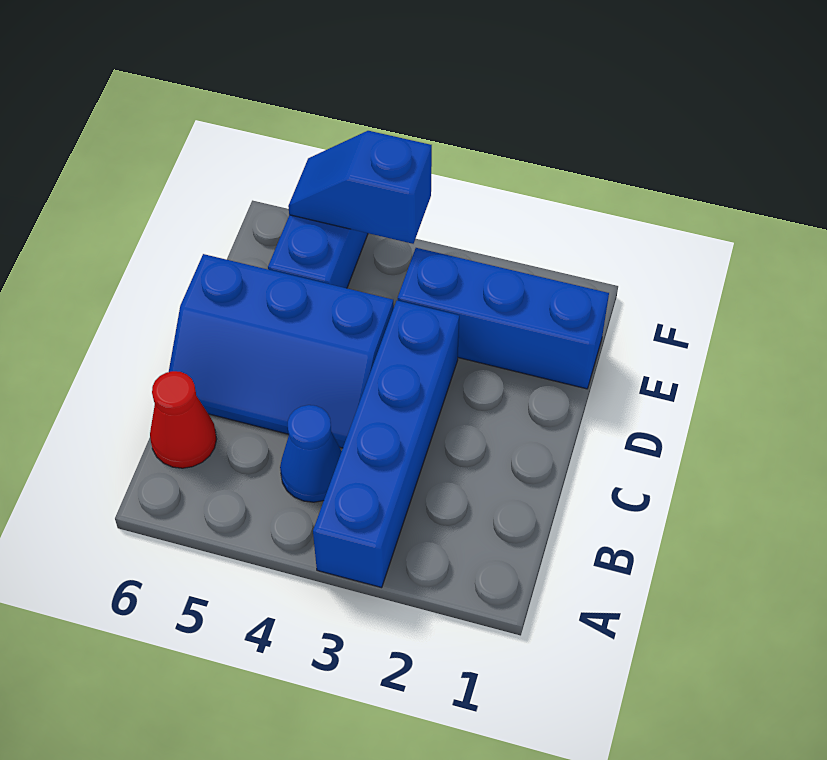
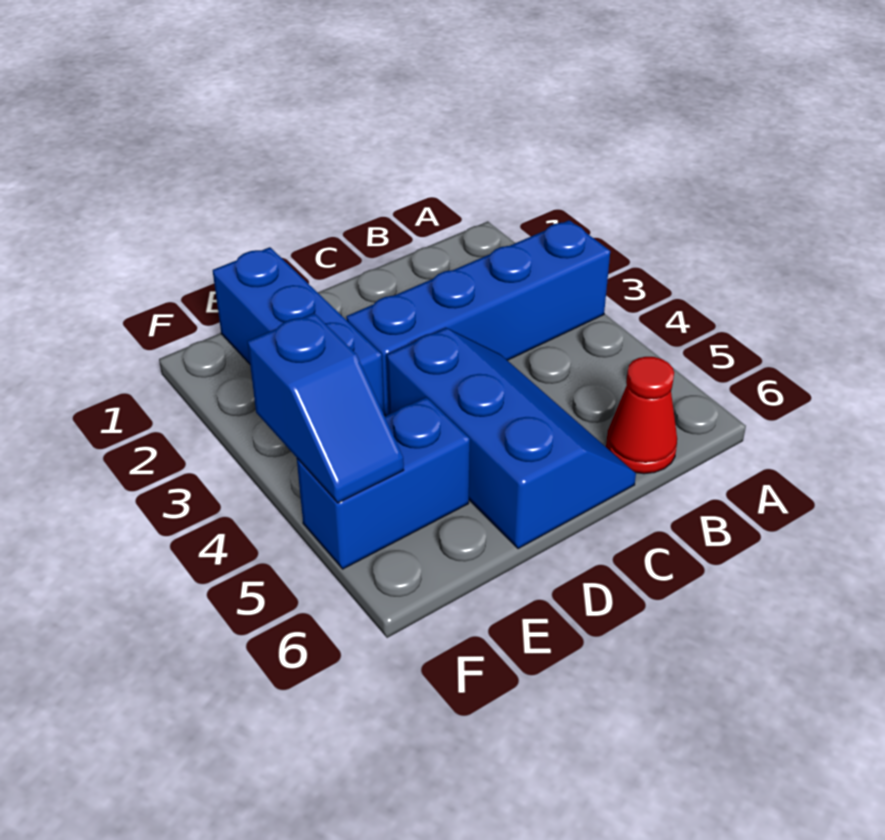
blue cone B4 level 1 -> none

